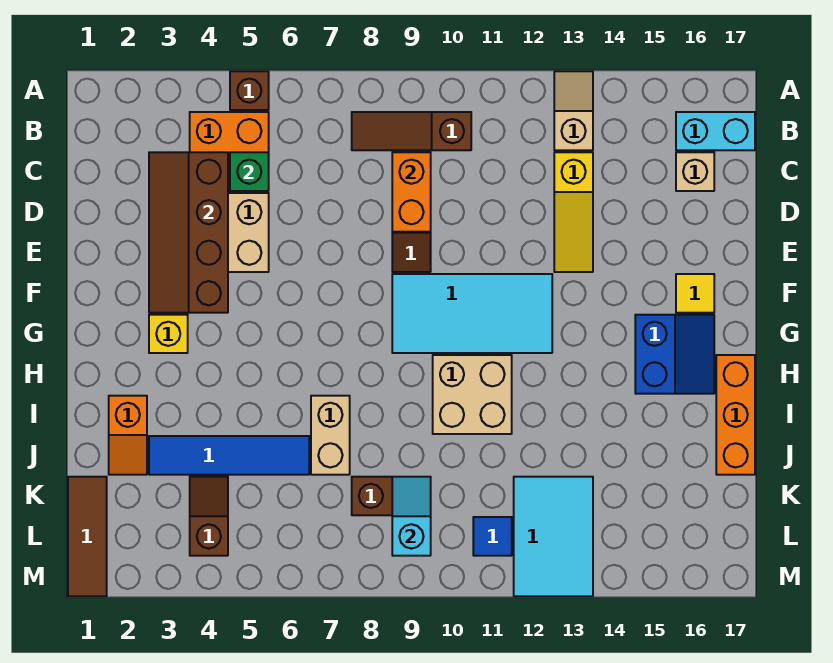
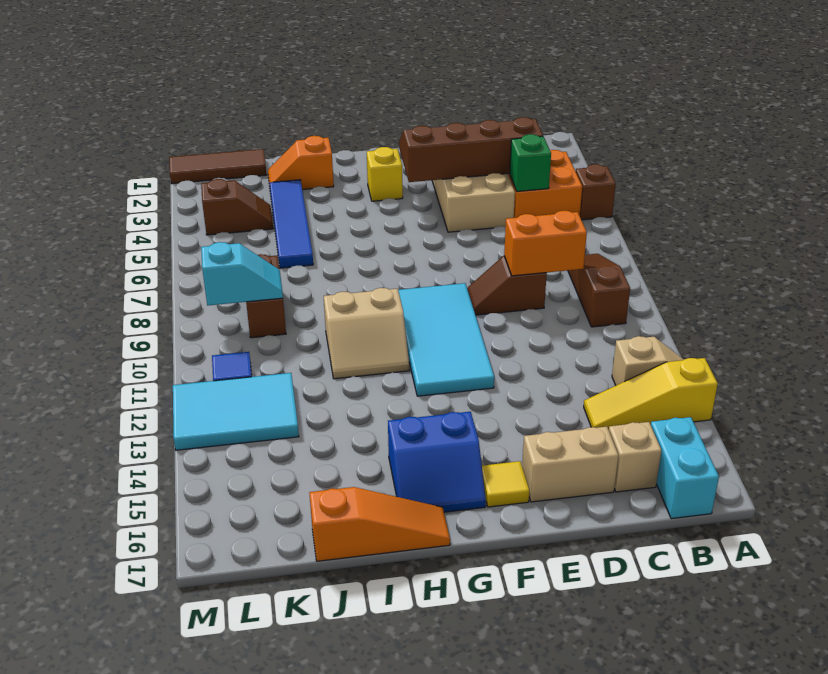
yellow slope C13:E13 level 1 top C -> yellow slope A14:C14 level 1 top A
tan brick H10:I11 level 1 -> tan slope H10:I11 level 1 top 10
orange brick H17:J17 level 1 -> orange slope H17:J17 level 1 top J
tan brick I7:J7 level 1 -> tan brick D16:E16 level 1

